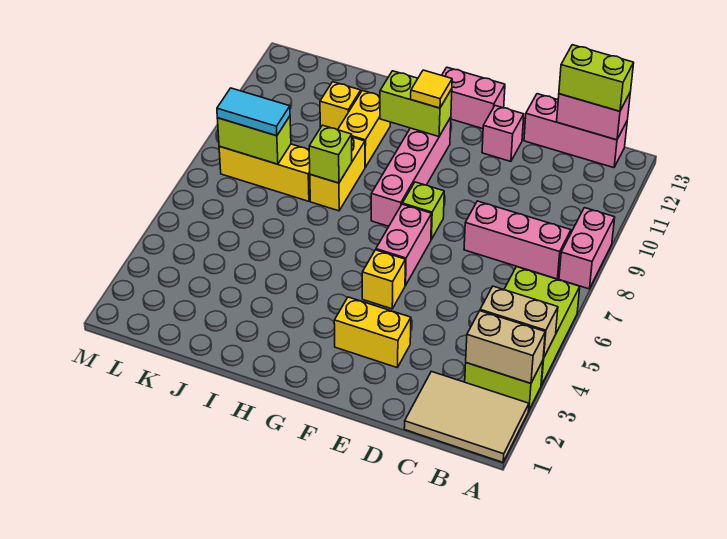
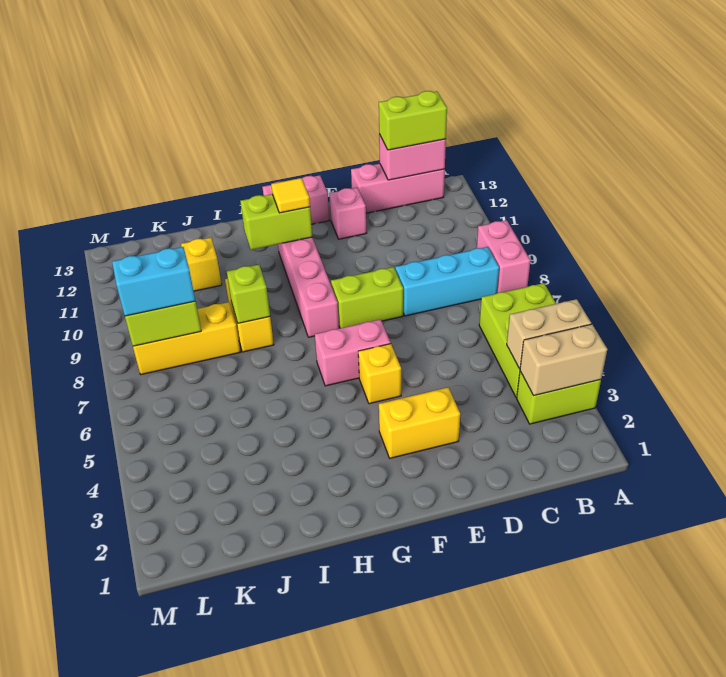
tan tile A1:C2 level 1 -> none
pink brick B8:D8 level 1 -> cyan brick B8:D8 level 1
pink brick F6:F7 level 1 -> pink brick F6:G6 level 1
lime brick F8 level 1 -> lime brick E8:F8 level 1
yellow brick I10:I11 level 1 -> none
cyan tile K8:L8 level 3 -> cyan brick K8:L8 level 3

